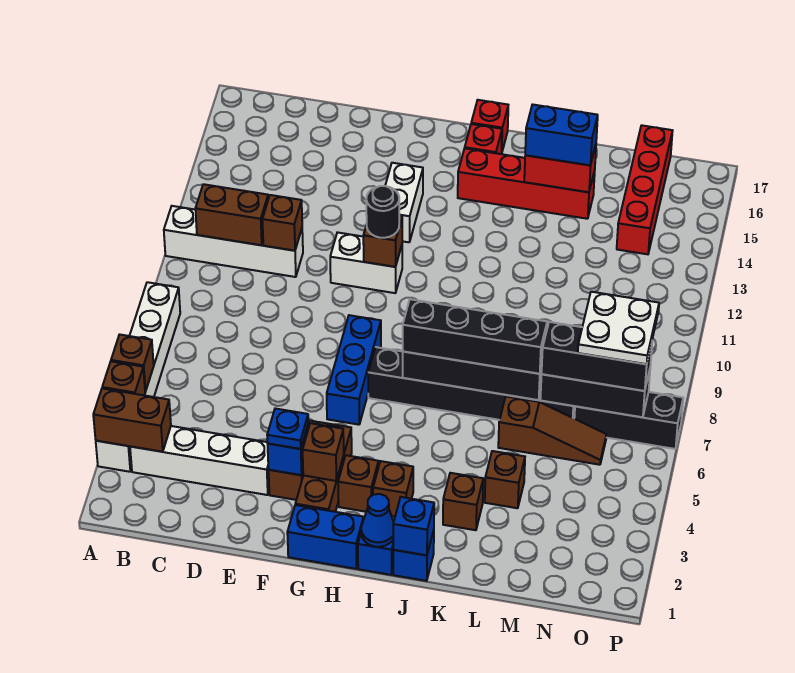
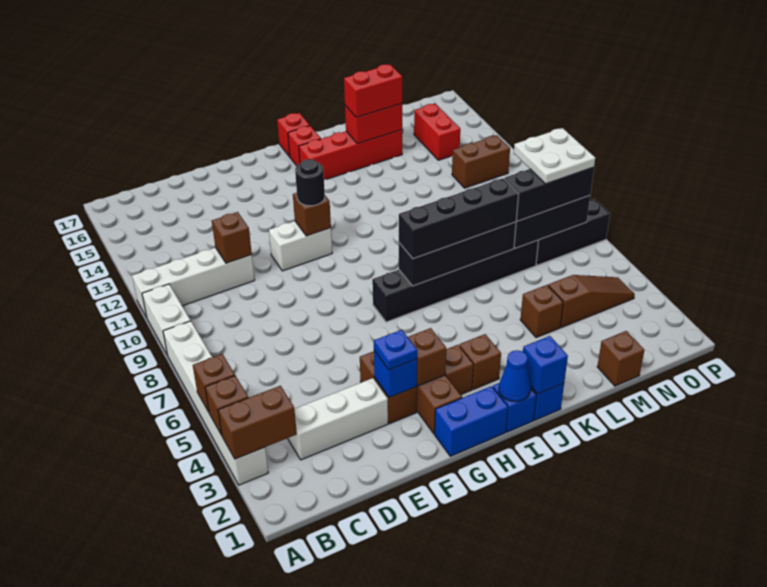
white brick B3:E3 level 1 -> white brick C3:E3 level 1
brown brick B11:C11 level 2 -> brown brick N12:O12 level 1
blue brick G6:G8 level 1 -> none
white brick G13:G14 level 1 -> white brick A9:A10 level 1
brown brick K3 level 1 -> brown brick M1 level 1
blue brick K15:L15 level 3 -> red brick K15:L15 level 3
brown slope L6:N6 level 1 top L -> brown slope M4:O4 level 1 top M
red brick N14:N17 level 1 -> red brick N14:N15 level 1

